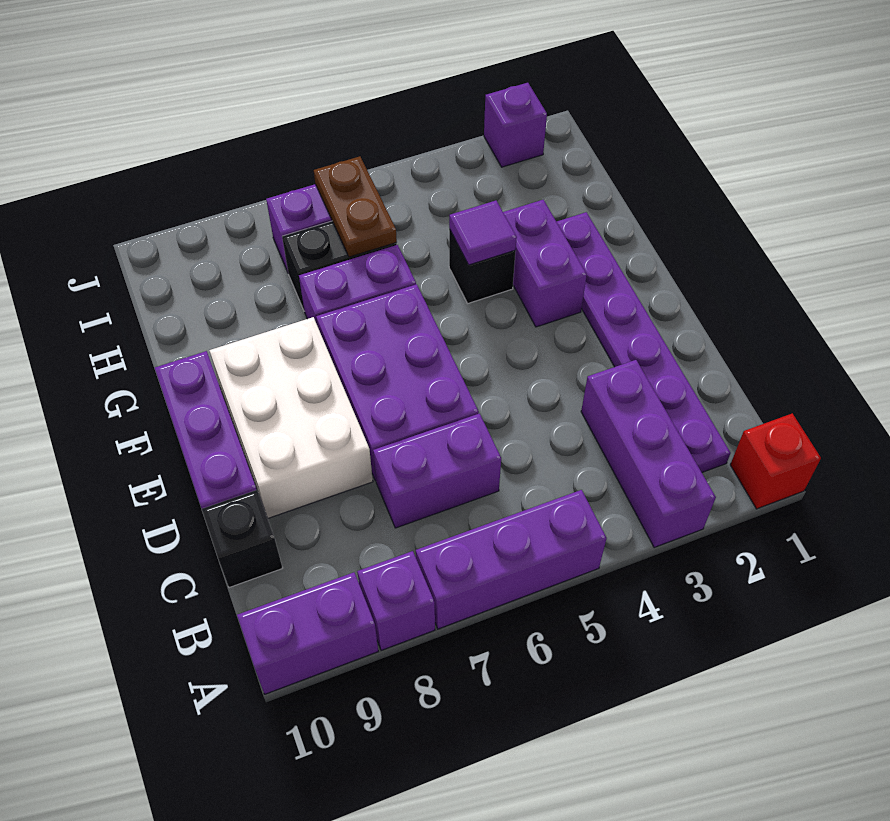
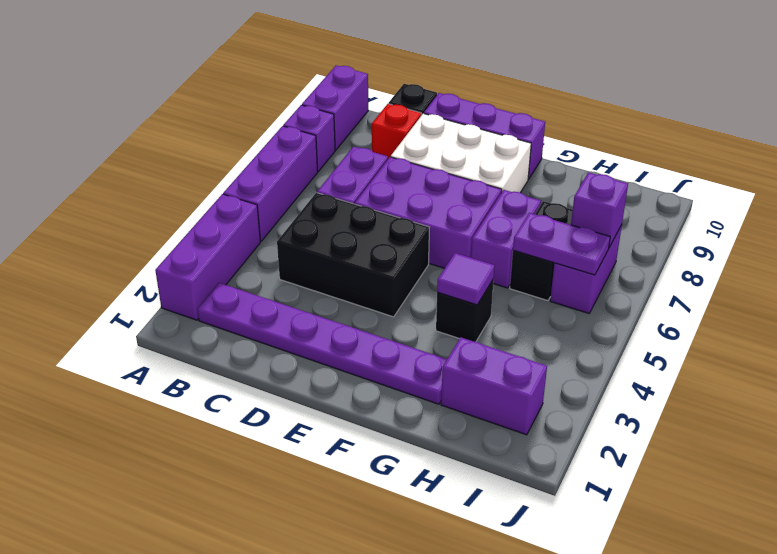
red brick A1 level 1 -> red brick C9 level 1
purple brick A3:C3 level 1 -> purple brick A2:A4 level 1
none -> black brick C4:E5 level 1
purple brick F3:G3 level 1 -> purple brick H2:I2 level 1
brown plate H6:I6 level 2 -> purple plate H6:I6 level 2
purple brick J2 level 1 -> purple brick I7 level 2

